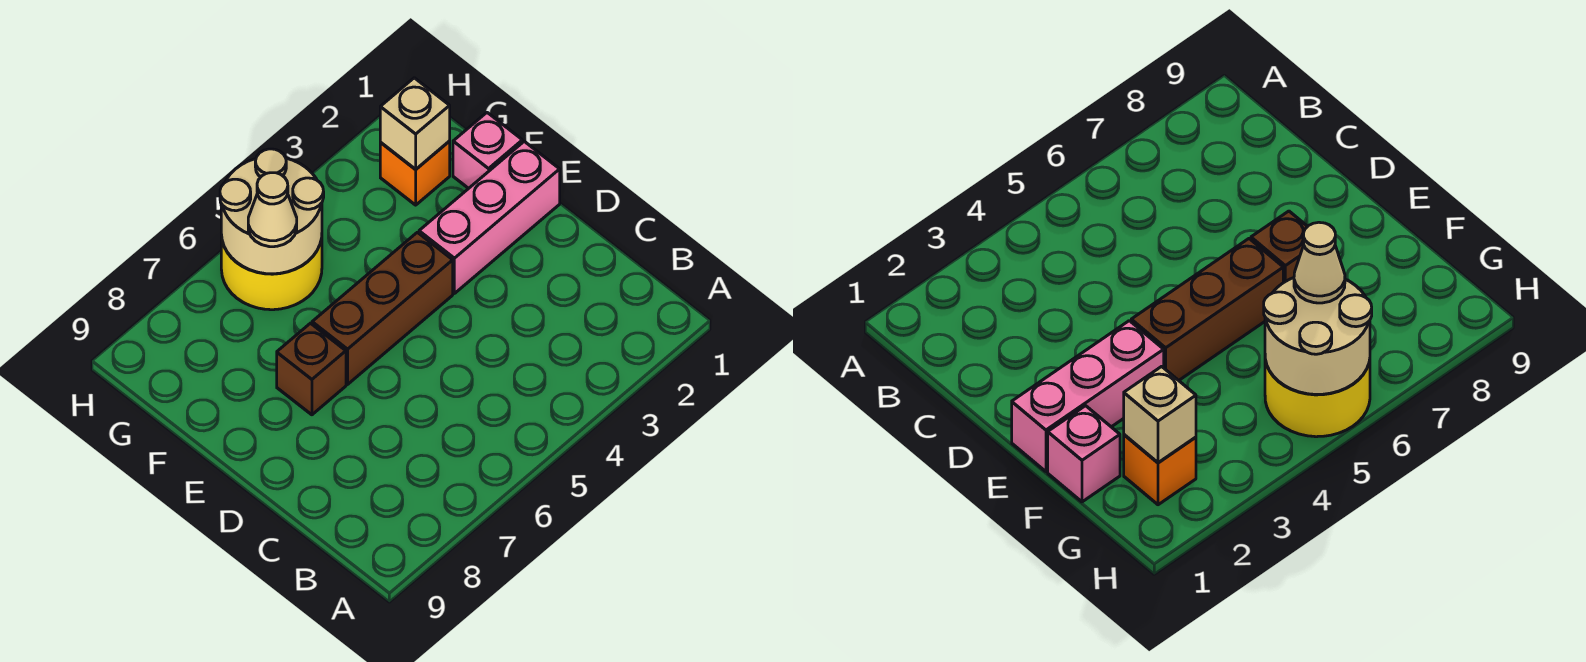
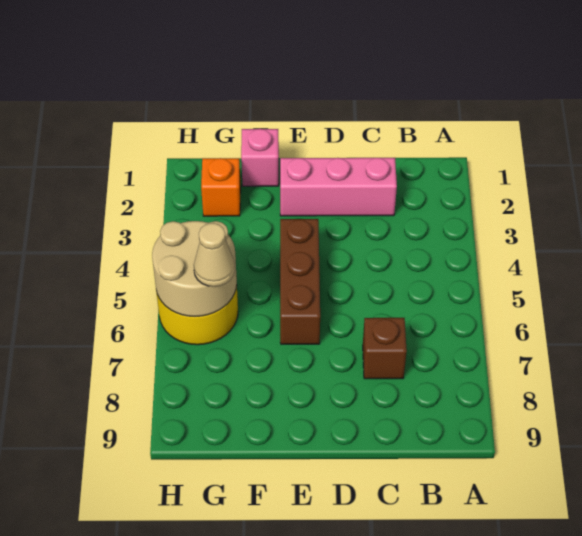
pink brick E1:E3 level 1 -> pink brick C2:E2 level 1
brown brick E7 level 1 -> brown brick C7 level 1
tan brick G2 level 2 -> none

